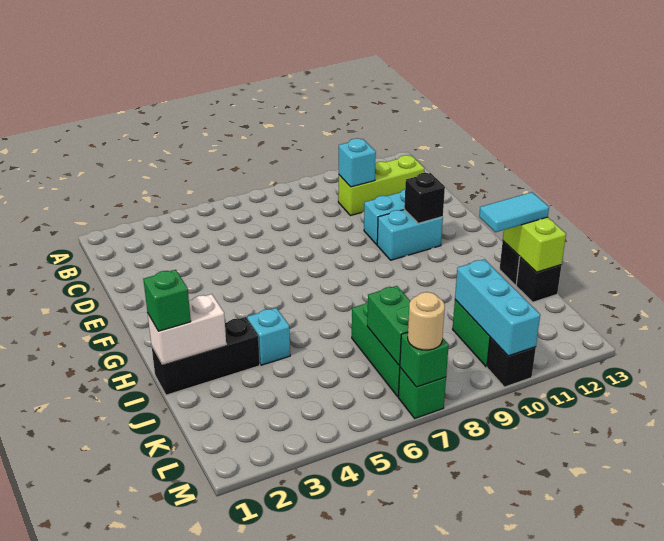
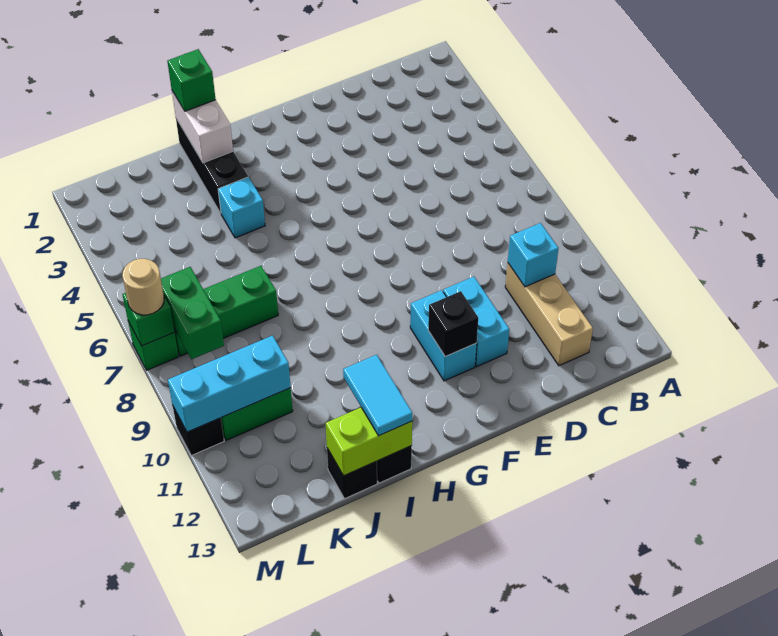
lime brick C10:C12 level 1 -> tan brick C10:C12 level 1
green brick K7:L7 level 2 -> green brick L7:L8 level 2

